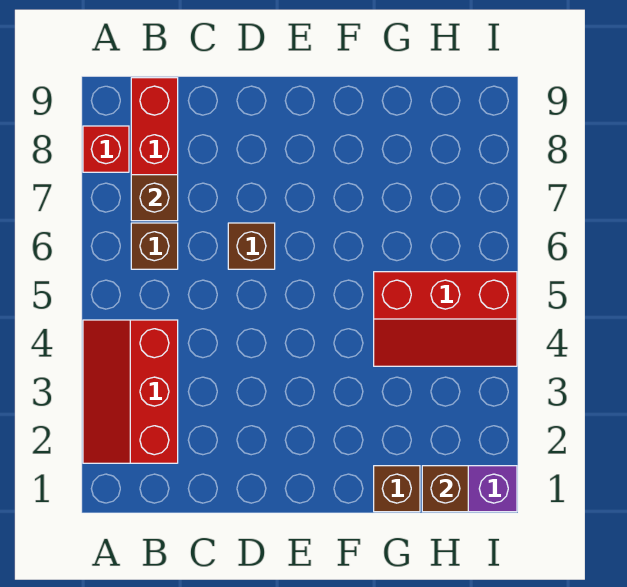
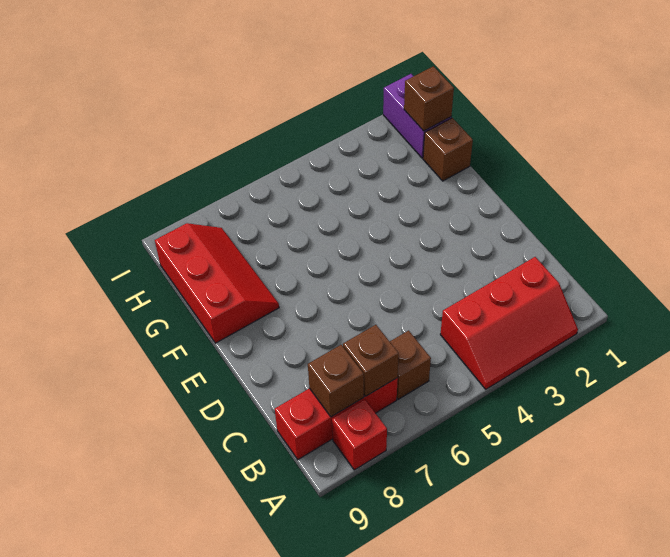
brown brick D6 level 1 -> brown brick B8 level 2
red slope G4:I5 level 1 top 5 -> red slope F8:H9 level 1 top 9

